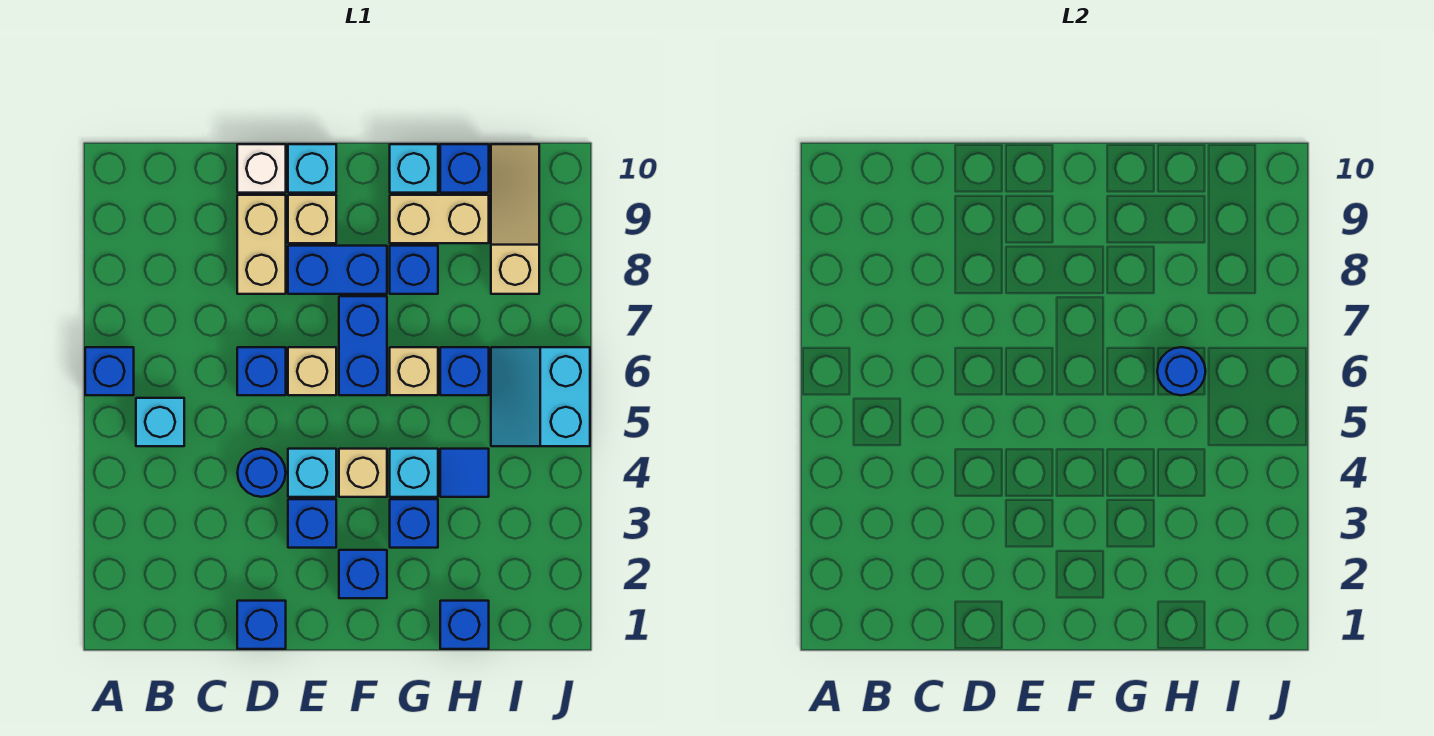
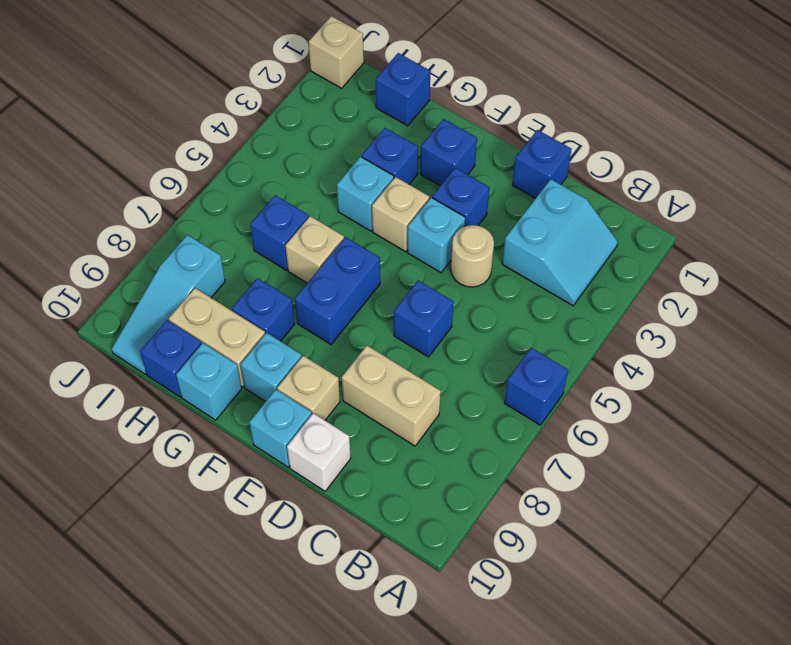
cyan brick B5 level 1 -> cyan brick F9 level 1
blue round brick D4 level 1 -> tan round brick D4 level 1
tan brick D8:D9 level 1 -> tan brick C8:D8 level 1
tan brick E6 level 1 -> tan brick J1 level 1
blue brick E8:F8 level 1 -> none
blue tile H4 level 1 -> none
blue round brick H6 level 2 -> none
cyan slope I5:J6 level 1 top J -> cyan slope B2:C3 level 1 top C
tan slope I8:I10 level 1 top 8 -> cyan slope I8:I10 level 1 top 8

